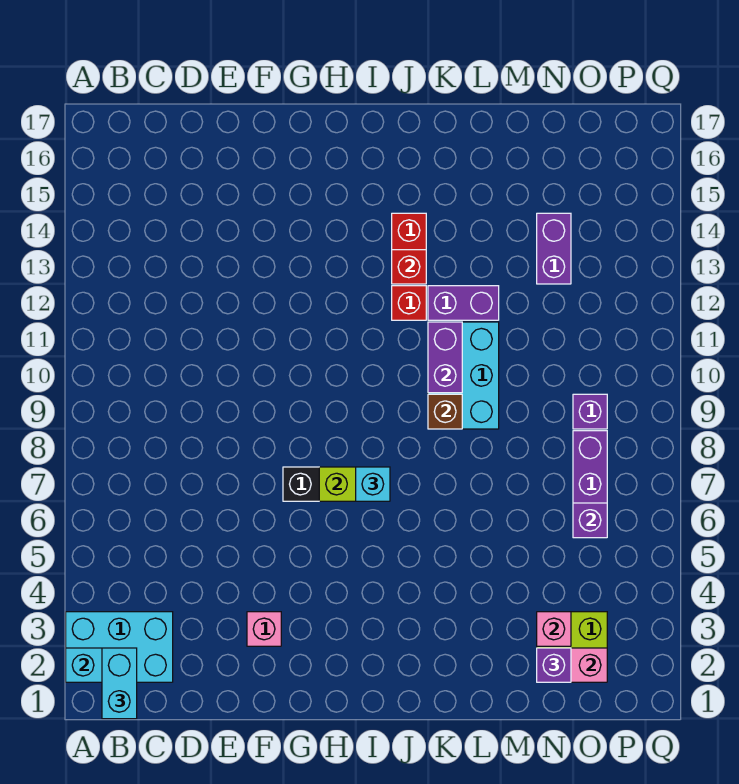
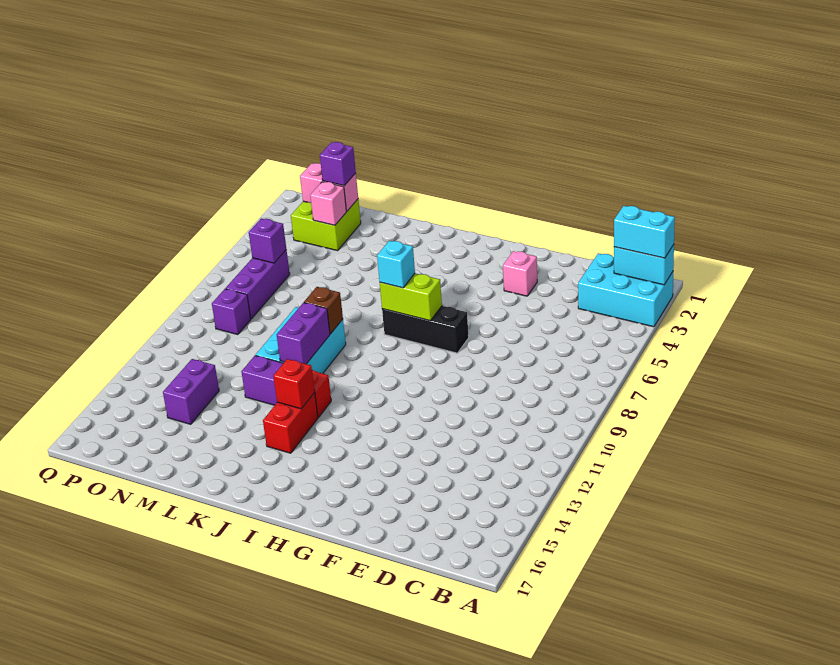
cyan brick B1:B2 level 3 -> cyan brick A2:B2 level 3

